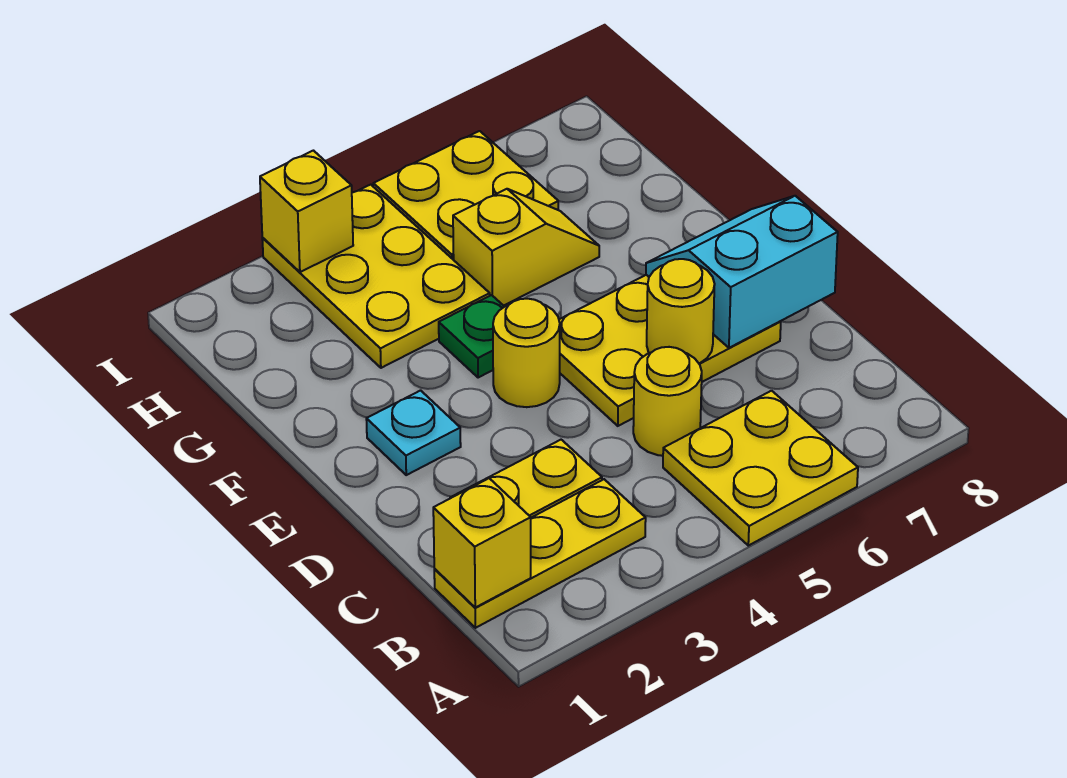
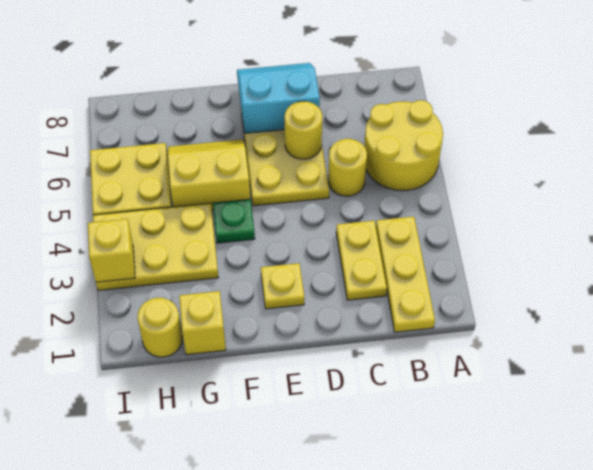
yellow plate A5:B6 level 1 -> yellow round brick A5:B6 level 1
yellow brick B1 level 2 -> yellow brick G1 level 1
cyan slope D7:E8 level 2 top D -> cyan slope D7:E8 level 2 top 7
cyan plate E2 level 1 -> yellow plate E2 level 1
yellow round brick E4 level 1 -> yellow round brick H1 level 1
yellow slope G5:G6 level 1 top 5 -> yellow slope F5:G6 level 1 top 5

